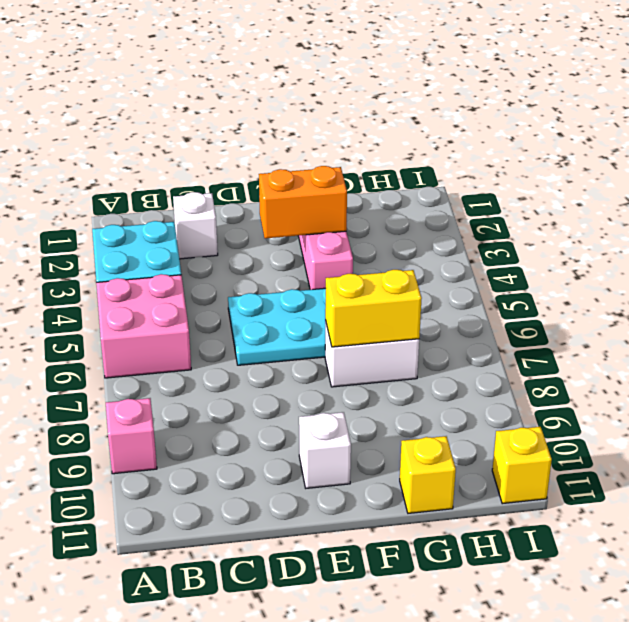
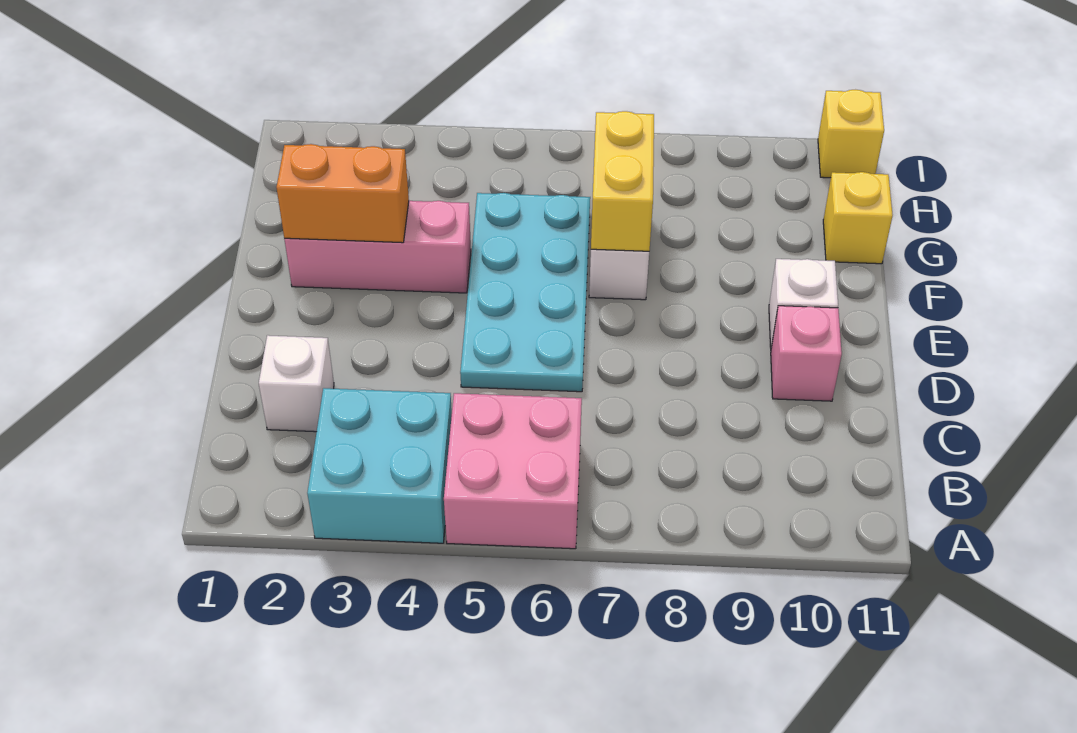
pink brick A9 level 1 -> pink brick D10 level 1
orange brick E3:F3 level 2 -> orange brick F2:F3 level 2

